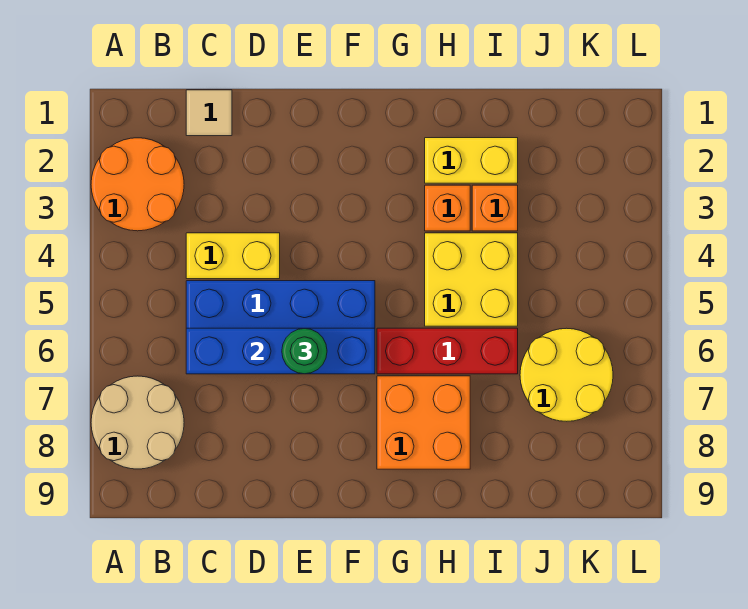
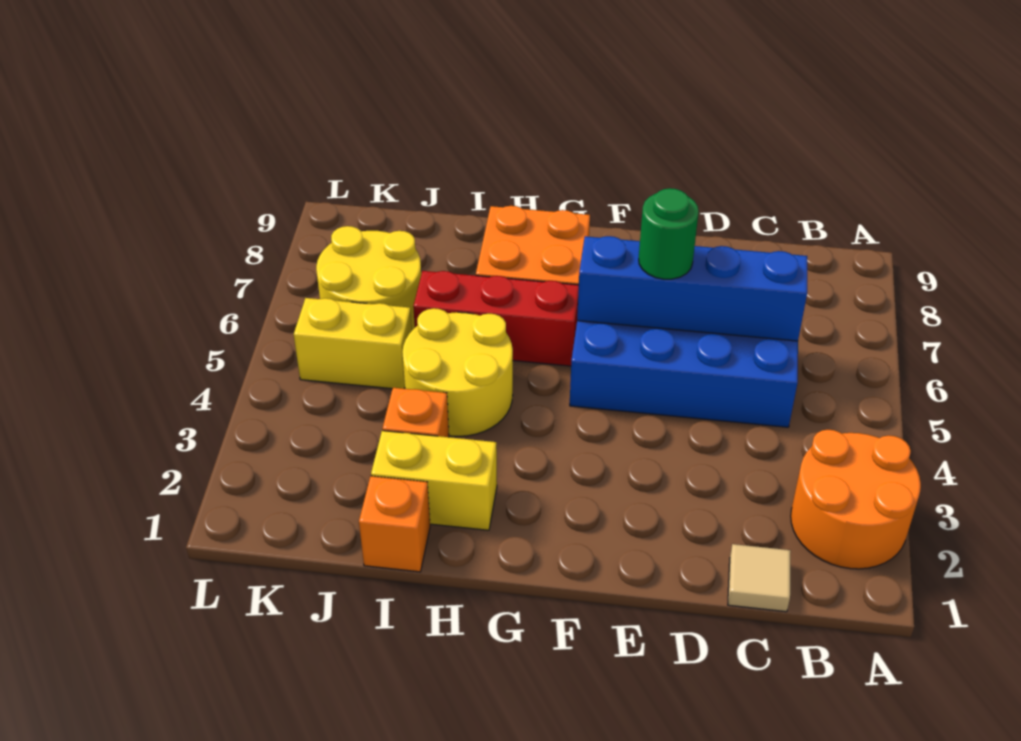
tan round brick A7:B8 level 1 -> none
yellow brick C4:D4 level 1 -> yellow brick J5:K5 level 1
orange brick H3 level 1 -> orange brick I1 level 1
yellow brick H4:I5 level 1 -> yellow round brick H4:I5 level 1

